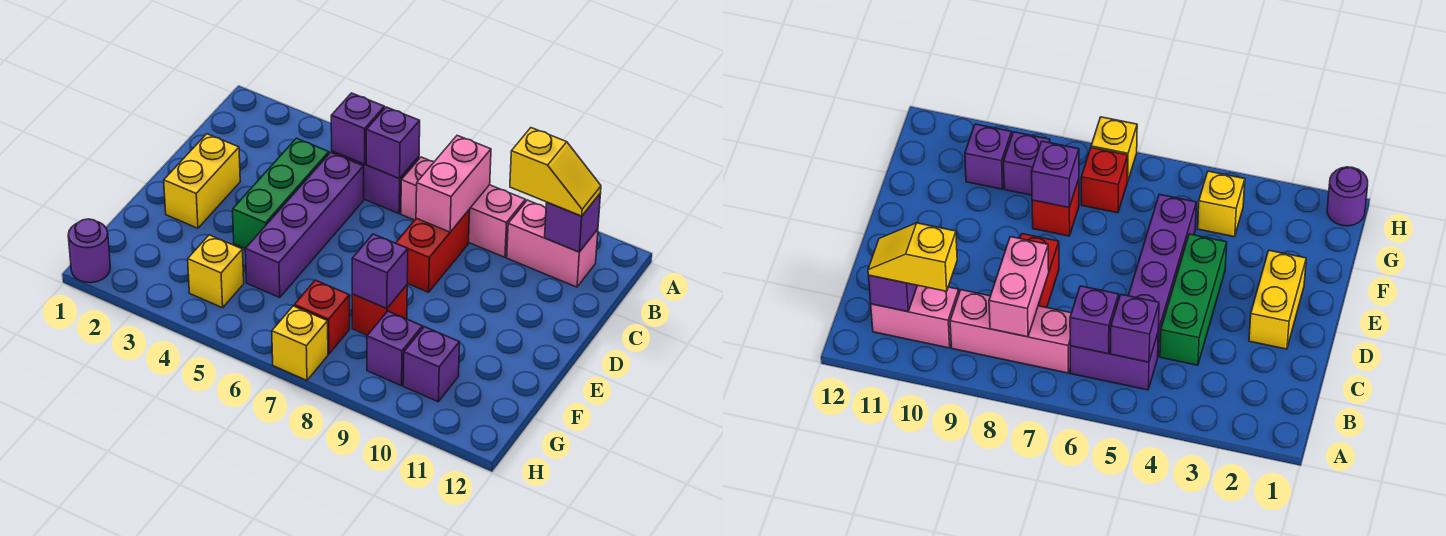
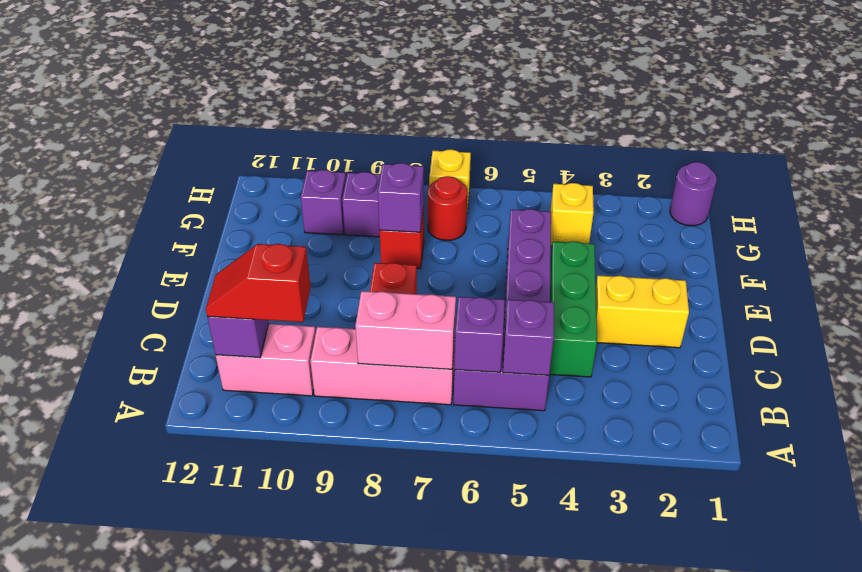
pink brick B8:C8 level 2 -> pink brick B7:B8 level 2
yellow slope B10:B11 level 3 top 10 -> red slope B10:B11 level 3 top 10
yellow brick D2:E2 level 1 -> yellow brick D2:D3 level 1
red brick G7 level 1 -> red round brick G7 level 1

